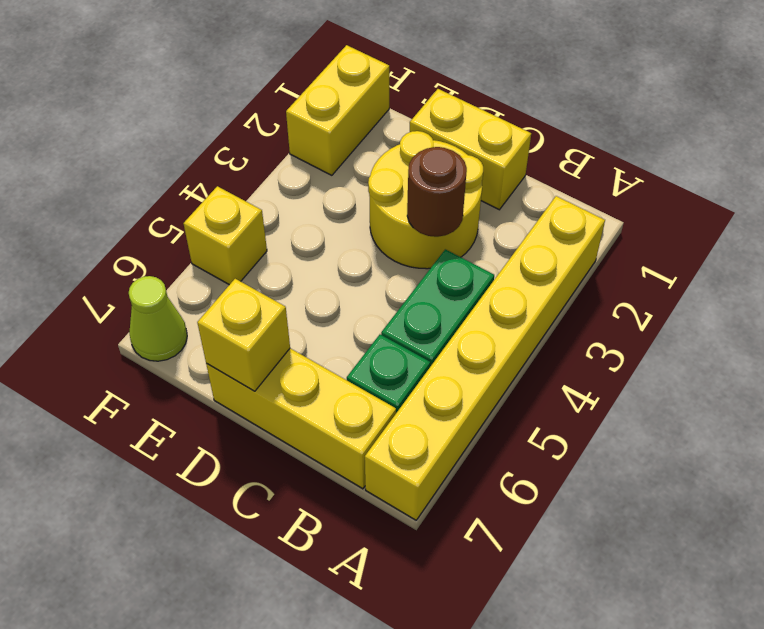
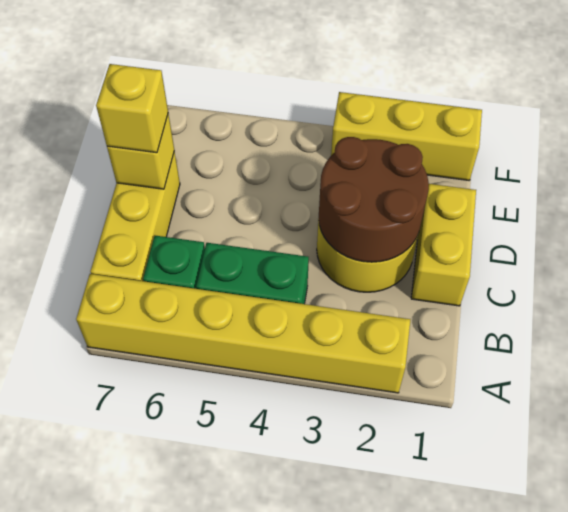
brown round brick C3 level 2 -> brown round brick C2:D3 level 2
yellow brick F1:F2 level 1 -> yellow brick F1:F3 level 1
yellow brick F5 level 1 -> yellow brick D7 level 3
lime cone F7 level 1 -> none

